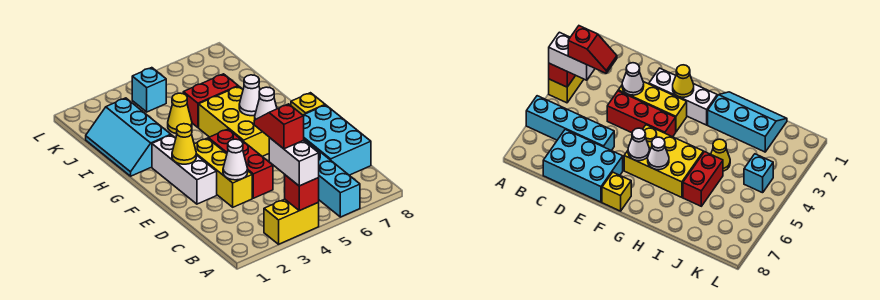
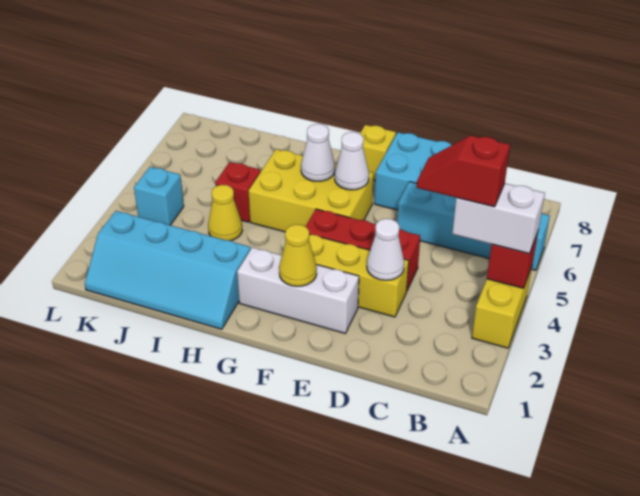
cyan slope H1:J2 level 1 top 2 -> cyan slope H1:K2 level 1 top 2
red brick I5:I6 level 1 -> red brick I5 level 1

